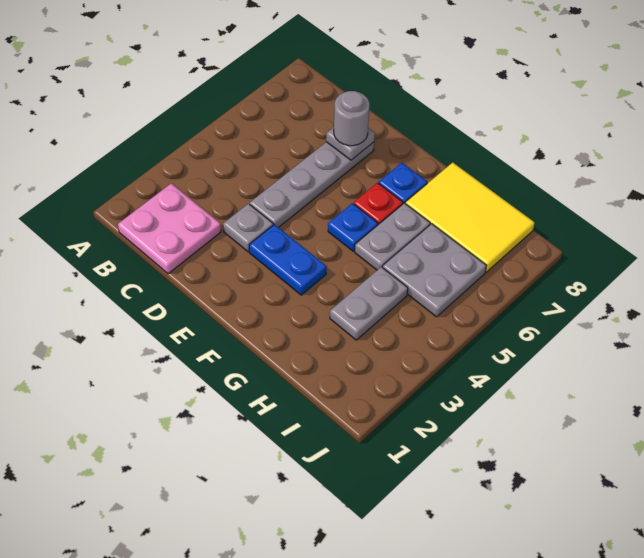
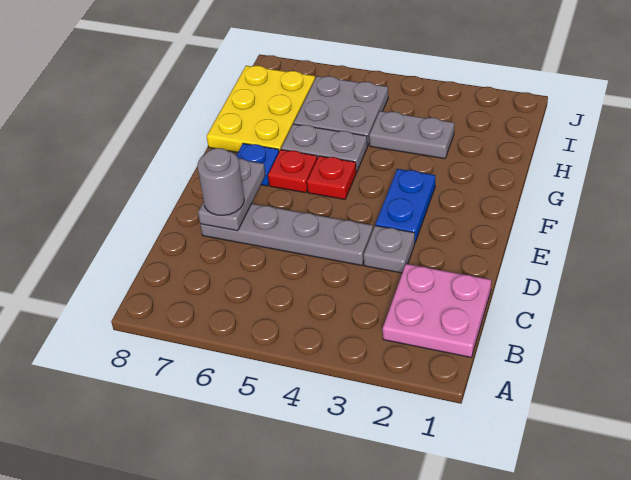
grey plate D7 level 2 -> grey plate D7:E7 level 2
blue plate F5 level 1 -> red plate F5 level 1
yellow tile G7:I8 level 1 -> yellow plate G7:I8 level 1

